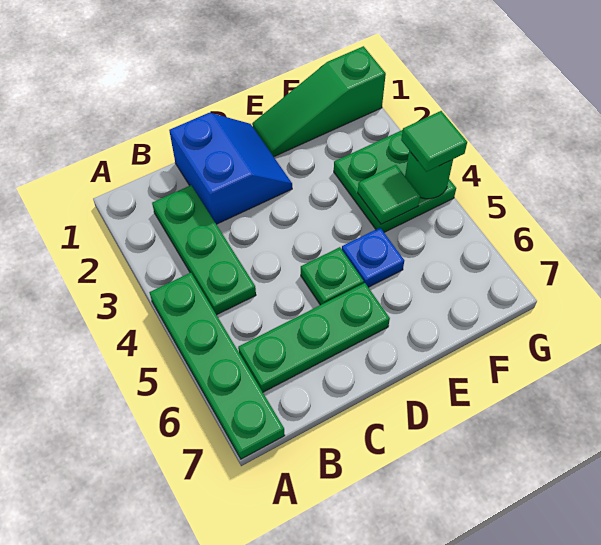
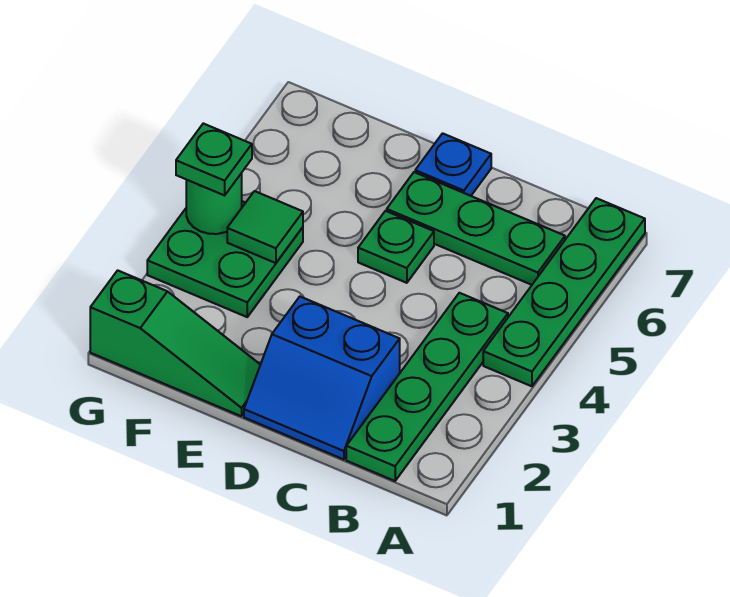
green plate B2:B4 level 1 -> green plate B1:B4 level 1
blue slope C1:D2 level 1 top C -> blue slope C1:D2 level 1 top 2
blue plate E5 level 1 -> blue plate D7 level 1
green tile G4 level 3 -> green plate G4 level 3

